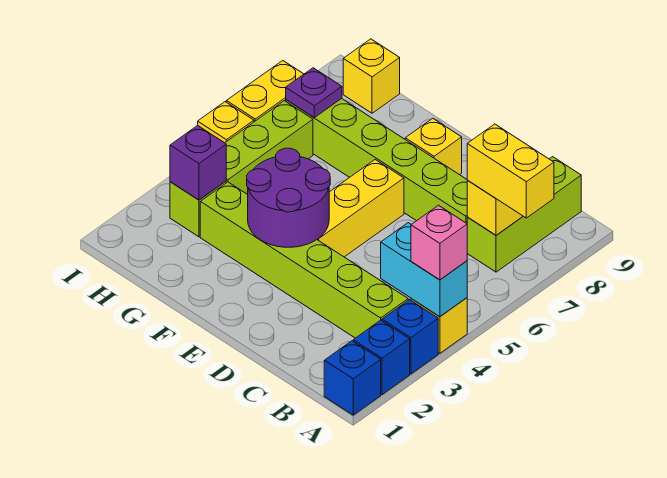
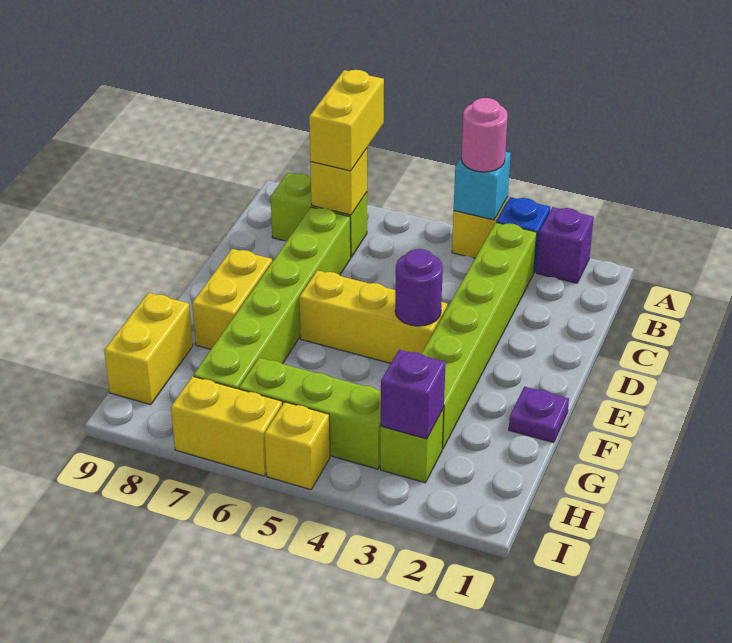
blue brick A1 level 1 -> none
blue brick A2 level 1 -> purple brick A2 level 1
cyan brick A4:B4 level 2 -> cyan brick A4 level 2
pink brick A4 level 3 -> pink round brick A4 level 3
lime brick B7:B9 level 1 -> lime brick B7:B8 level 1
purple round brick E3:F4 level 2 -> purple round brick E4 level 2
yellow brick E8 level 1 -> yellow brick E8:F8 level 1
purple plate H7 level 2 -> purple plate F1 level 1
yellow brick H9 level 1 -> yellow brick G9:H9 level 1

